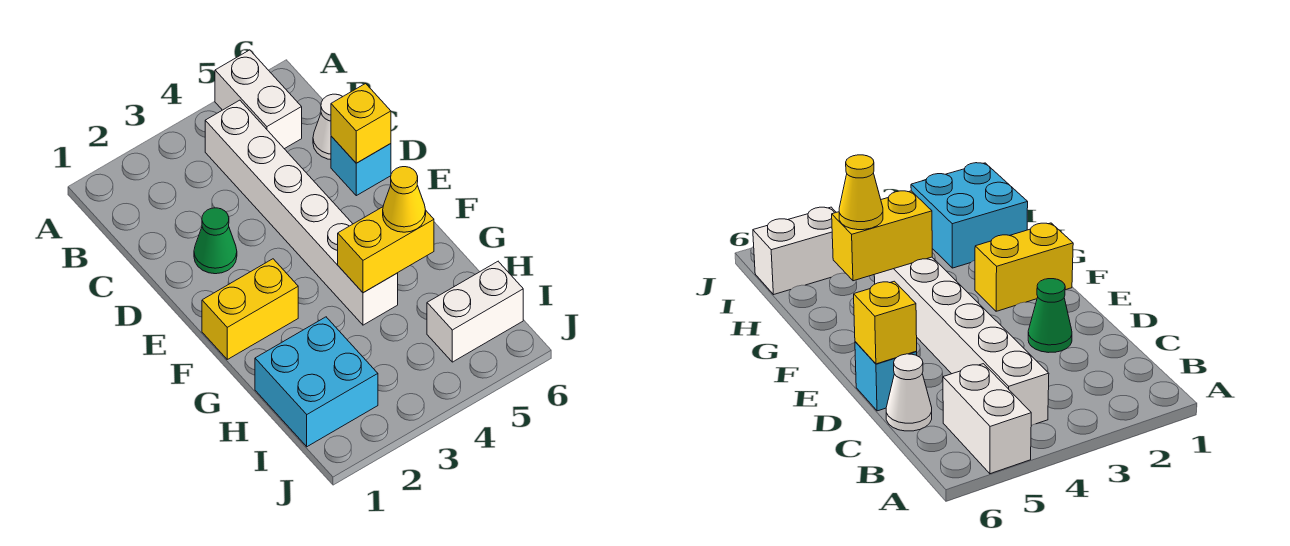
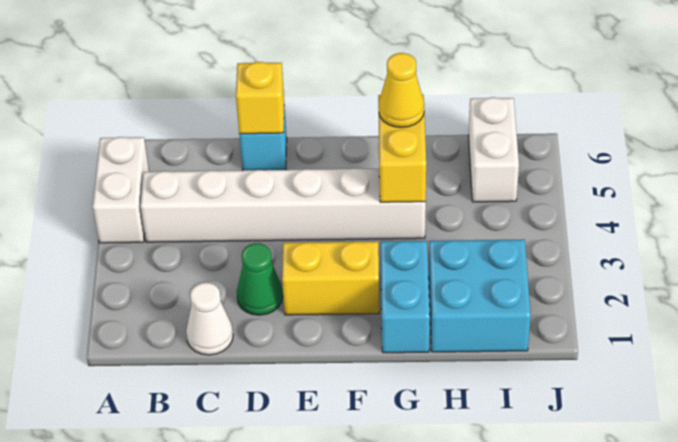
white brick A5:B5 level 1 -> white brick A4:A5 level 1
white cone C6 level 1 -> white cone C1 level 1
yellow brick F1:F2 level 1 -> yellow brick E2:F2 level 1
none -> cyan brick G1:G2 level 1

